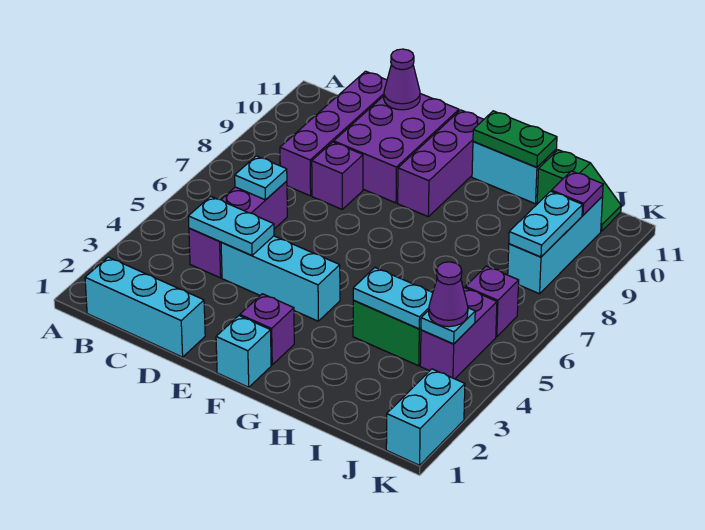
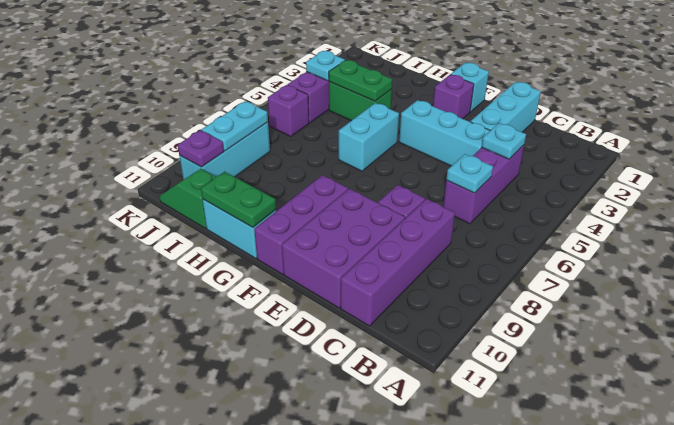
cyan brick B1:D1 level 1 -> cyan brick D1:D3 level 1
cyan plate C4:D4 level 2 -> cyan plate C4 level 2
purple cone D11 level 2 -> none
cyan plate H4:I4 level 2 -> green plate H4:I4 level 2
purple cone J4 level 3 -> none
cyan brick K1:K2 level 1 -> cyan brick G5:G6 level 1

